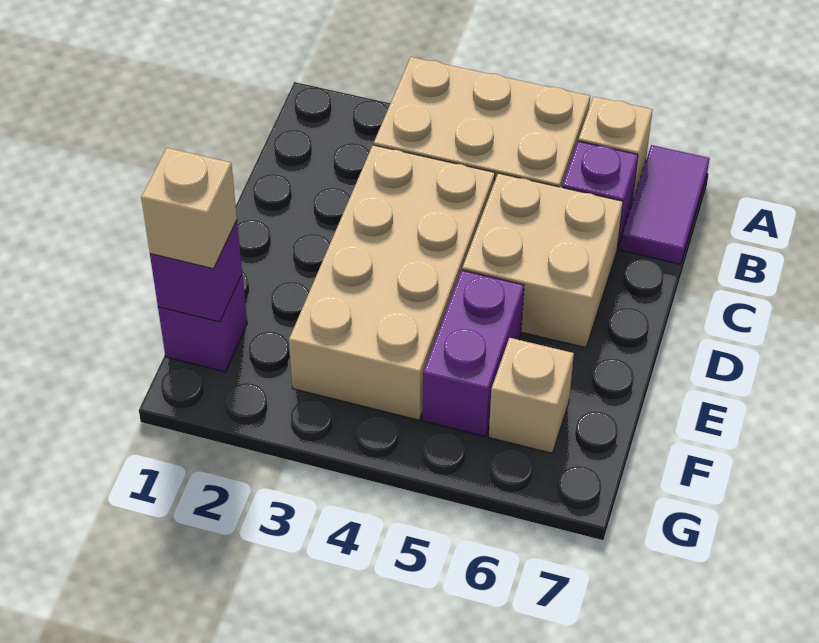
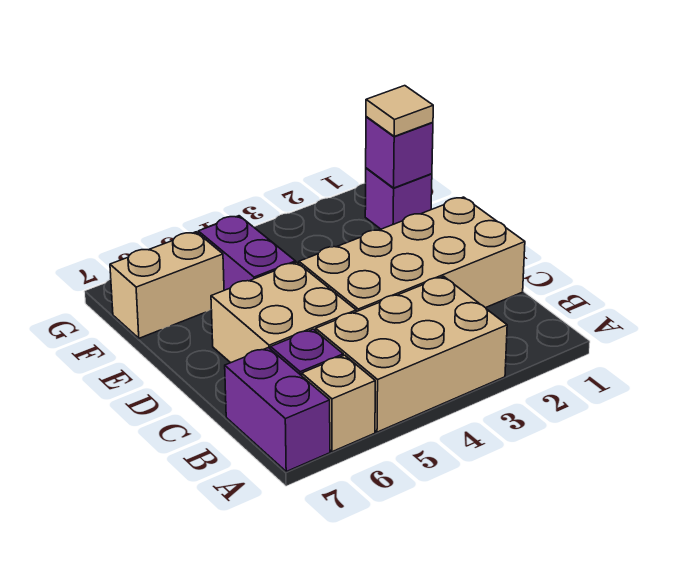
purple tile A7:B7 level 1 -> purple brick A7:B7 level 1
tan brick C3:F4 level 1 -> tan brick C1:D4 level 1
tan brick F1 level 3 -> tan tile F1 level 3
tan brick F6 level 1 -> tan brick F6:F7 level 1

